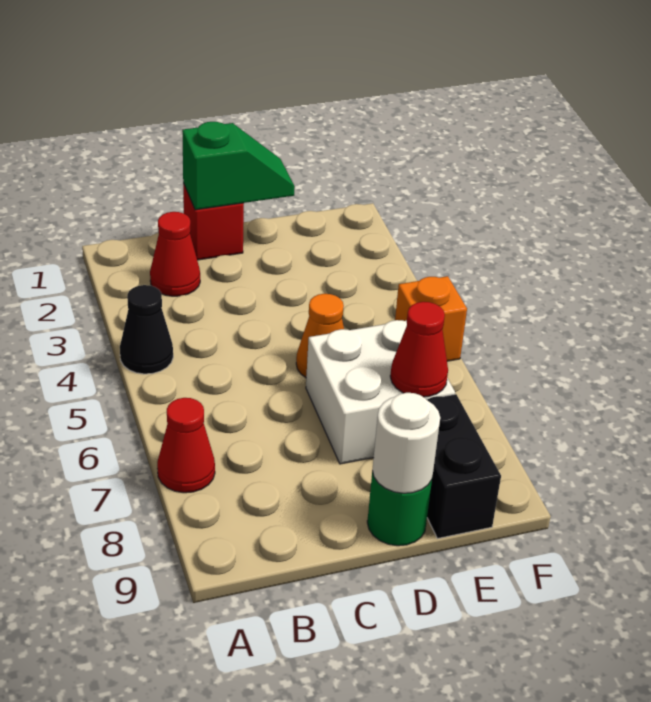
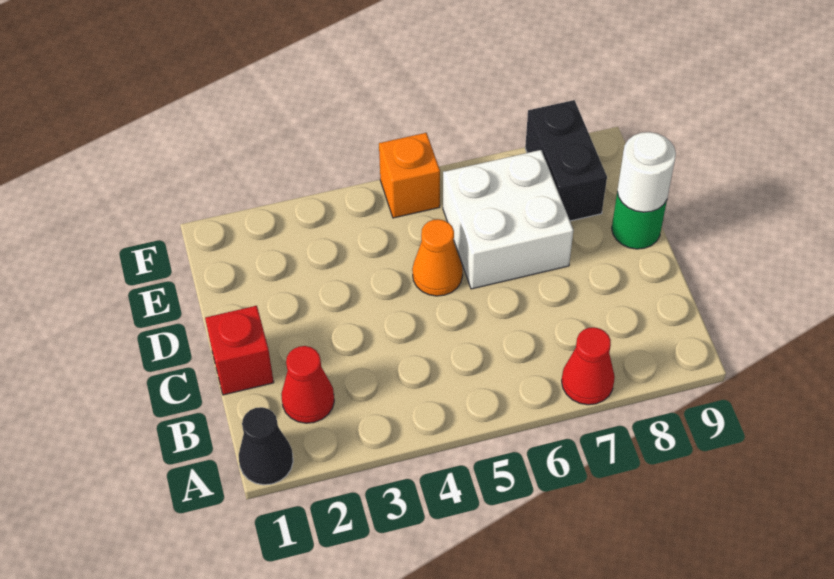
black cone A4 level 1 -> black cone A1 level 1
green slope C1:D1 level 2 top C -> none
red cone E7 level 2 -> none
black brick E8:E9 level 1 -> black brick E8:F8 level 1

